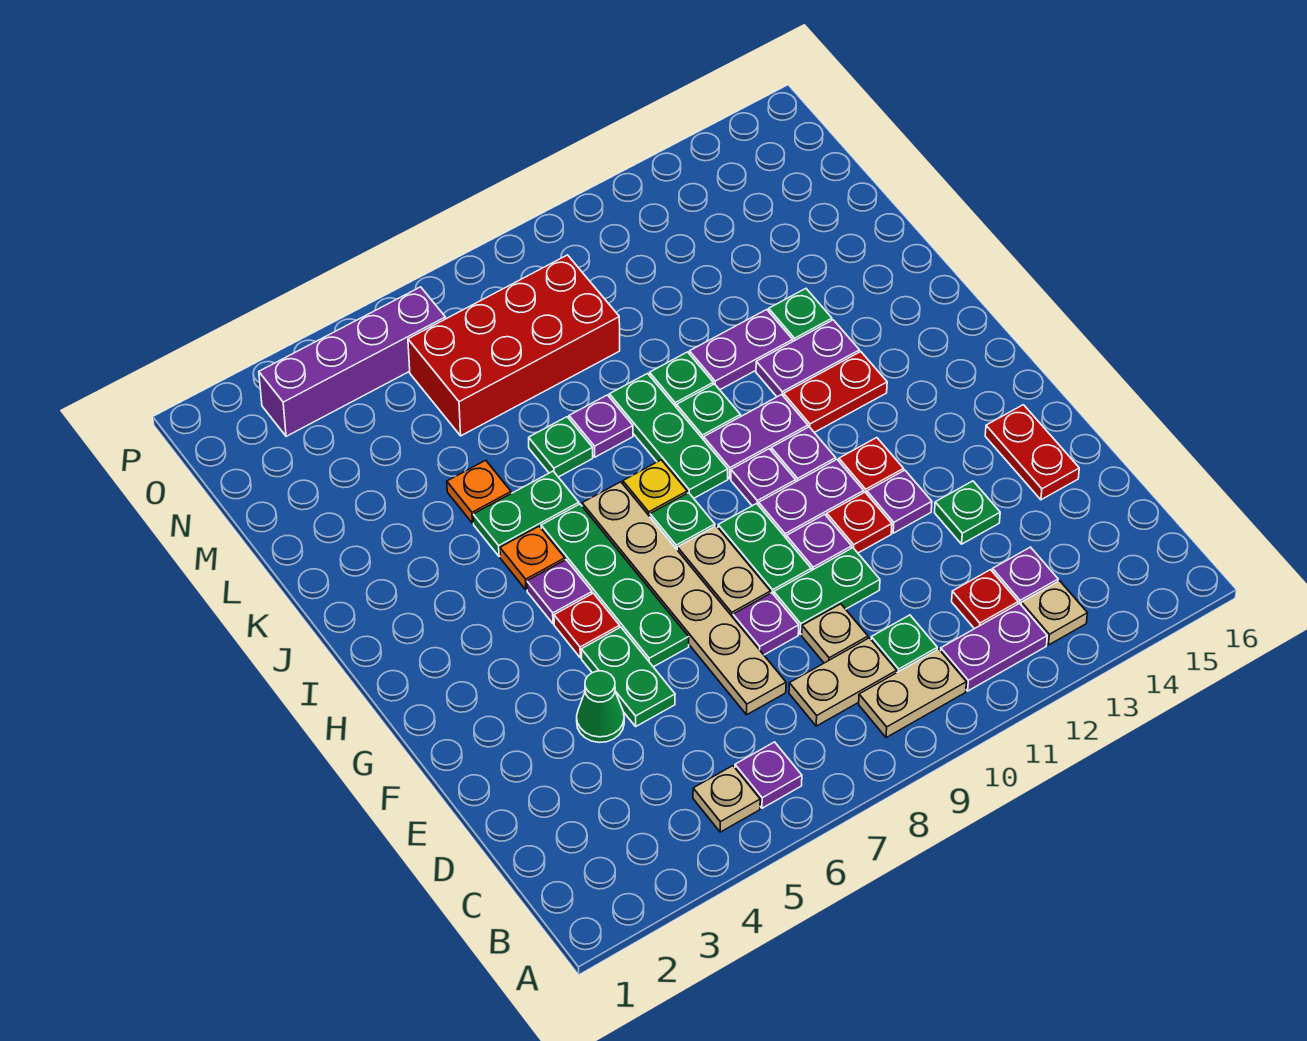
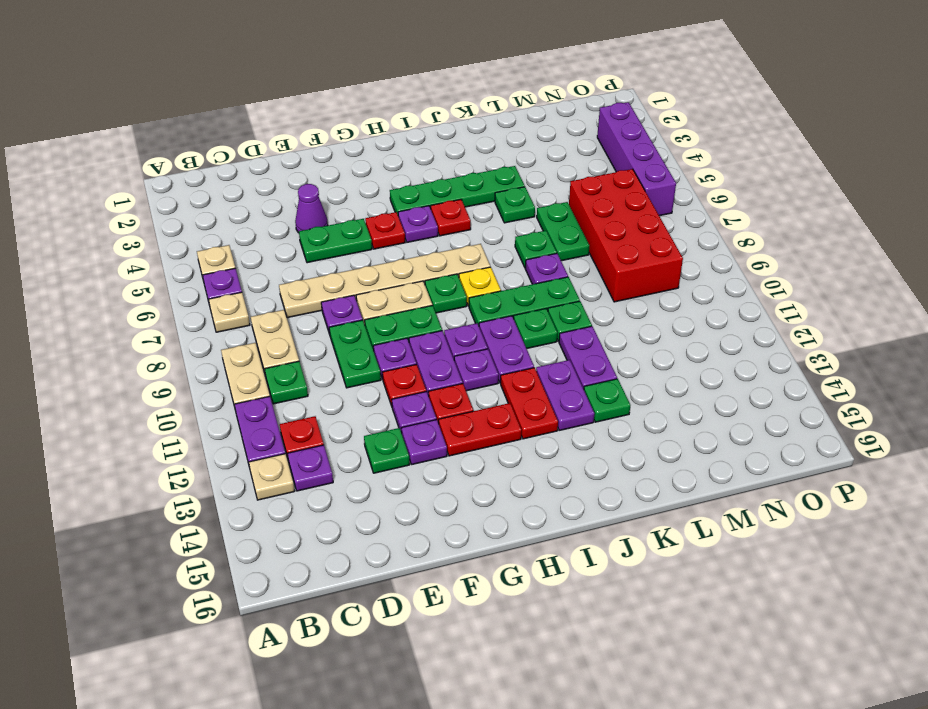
tan plate D9 level 1 -> tan plate B7 level 1
green cone E4 level 1 -> purple cone E4 level 1
red plate E15:F15 level 1 -> red plate G13:H13 level 1
green plate F6:I6 level 1 -> green plate H4:K4 level 1
none -> purple plate F13 level 1
orange plate I5 level 1 -> red plate I5 level 1
green plate J5:J6 level 1 -> green plate L6:L7 level 1
orange plate K5 level 1 -> green plate K5 level 1

